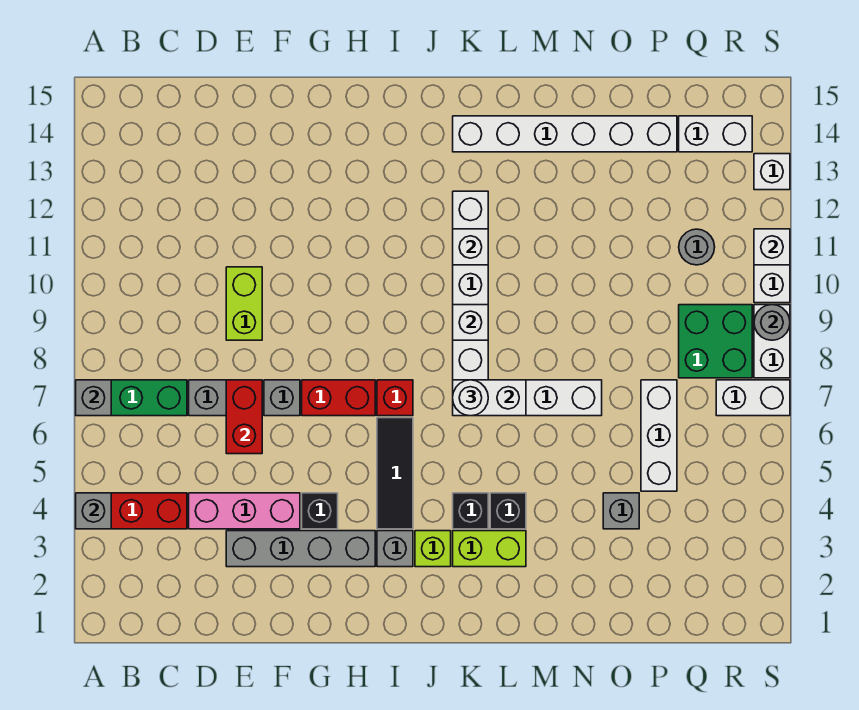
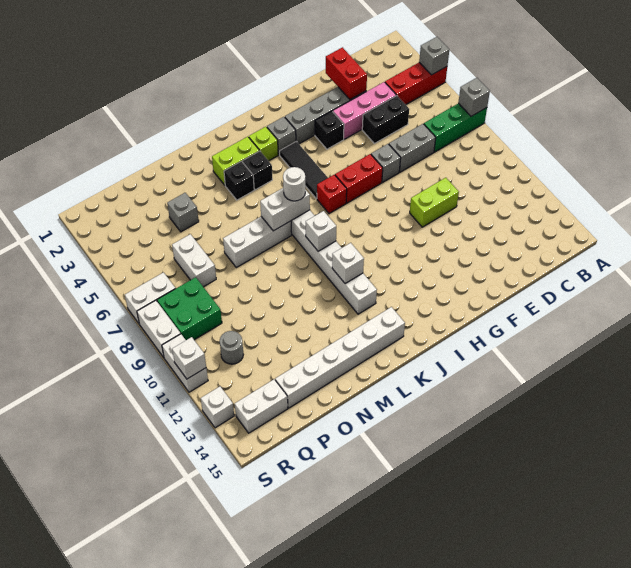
none -> black brick D5:E5 level 1
red brick E6:E7 level 2 -> red brick E2:E3 level 2
lime brick E9:E10 level 1 -> lime brick E10:F10 level 1
white brick P5:P7 level 1 -> white brick P6:P7 level 1
grey round brick S9 level 2 -> none

